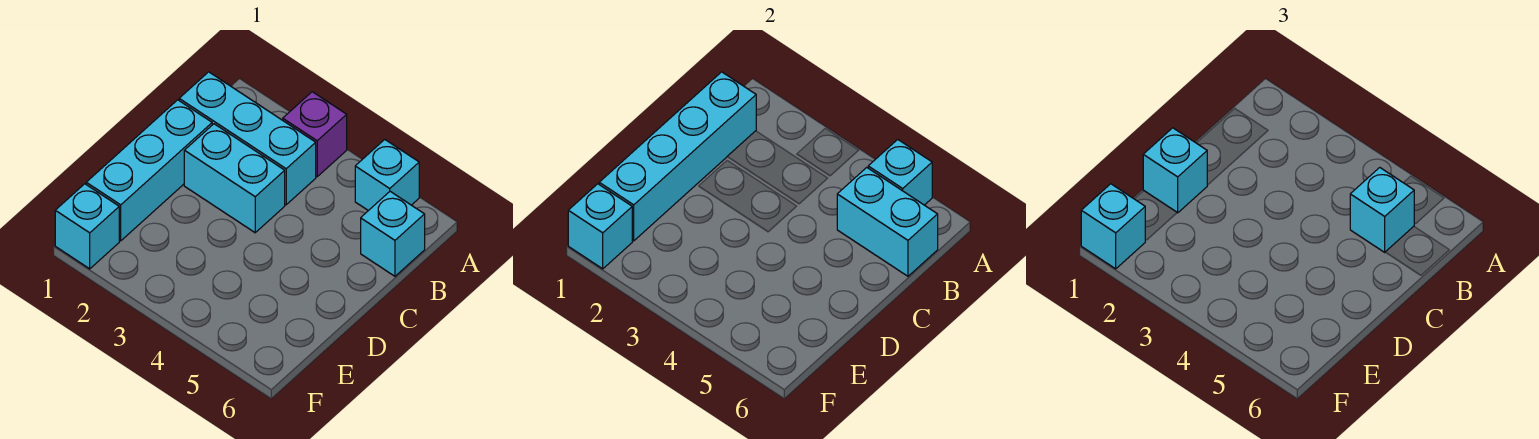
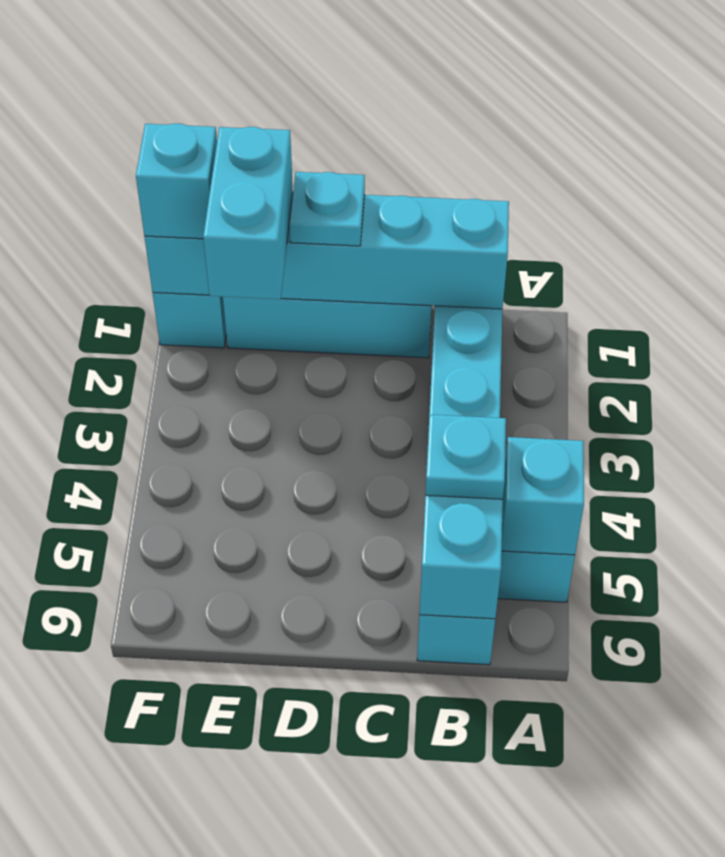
purple brick A3 level 1 -> none
cyan brick B5 level 3 -> cyan plate B5 level 3
cyan brick C2:C3 level 1 -> cyan brick E1:E2 level 3
cyan brick D1 level 3 -> cyan plate D1 level 3

